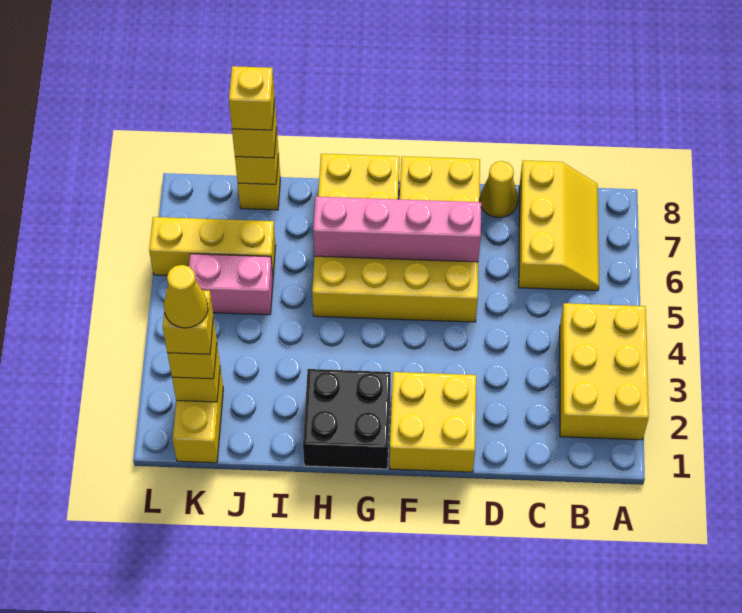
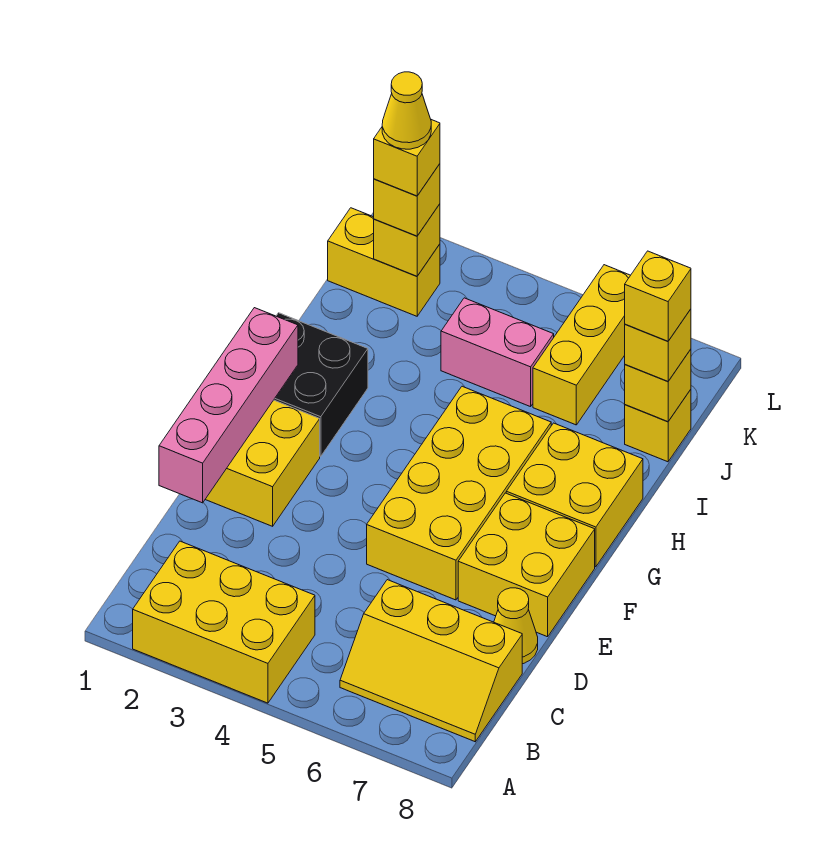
pink brick E6:H6 level 2 -> pink brick D1:G1 level 2
pink brick J5:K5 level 1 -> pink brick J4:J5 level 1

